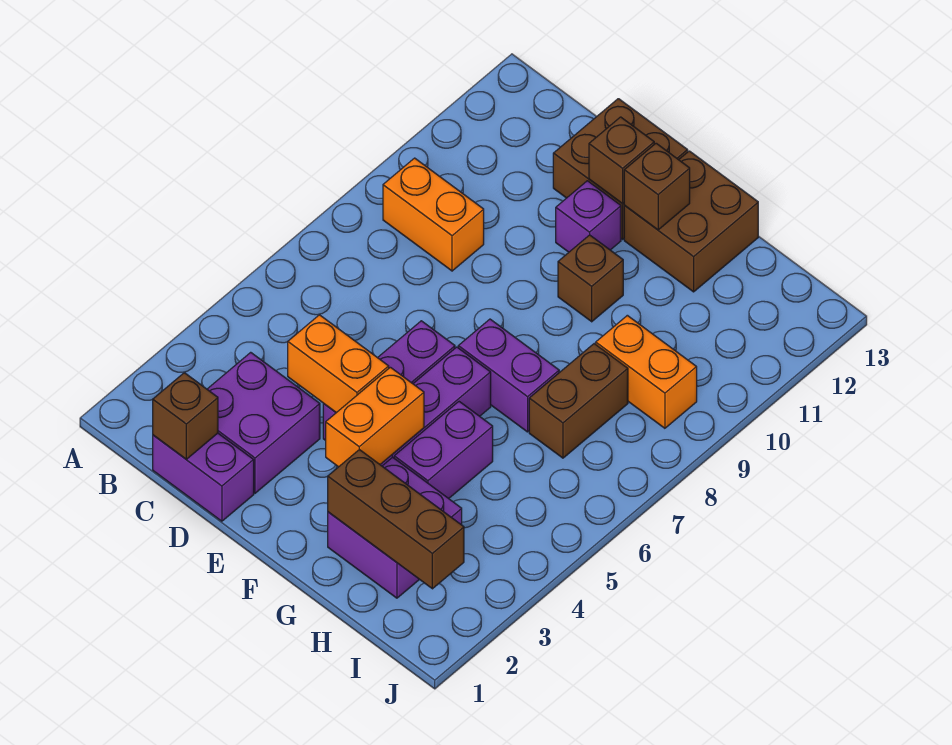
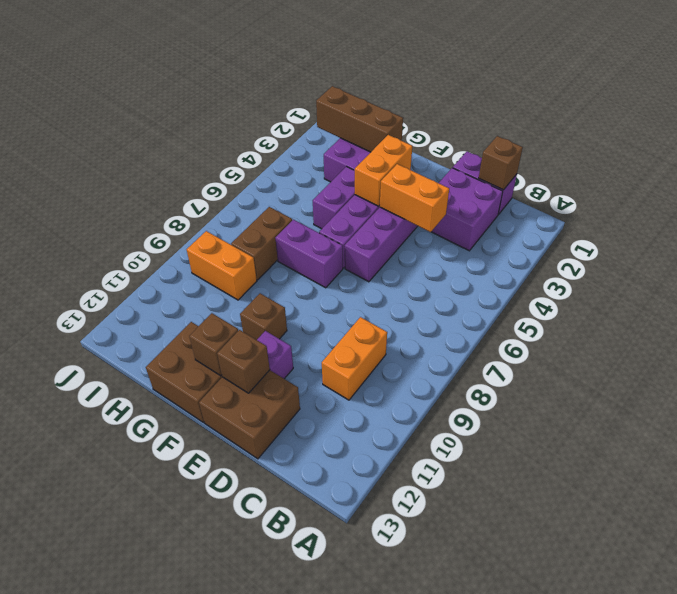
orange brick B9:C9 level 1 -> orange brick C9:C10 level 1

